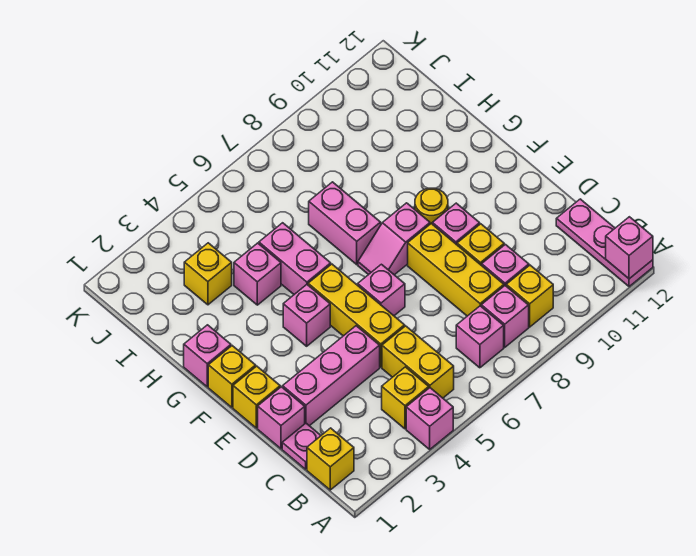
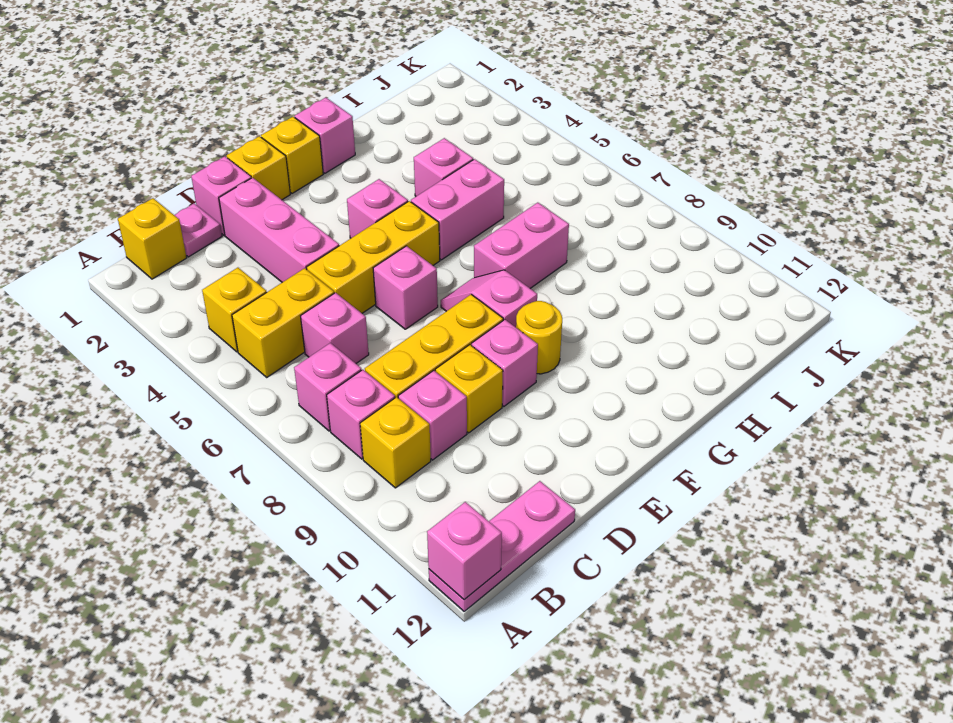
pink brick A4 level 1 -> pink brick C6 level 1
yellow brick I3 level 1 -> none

